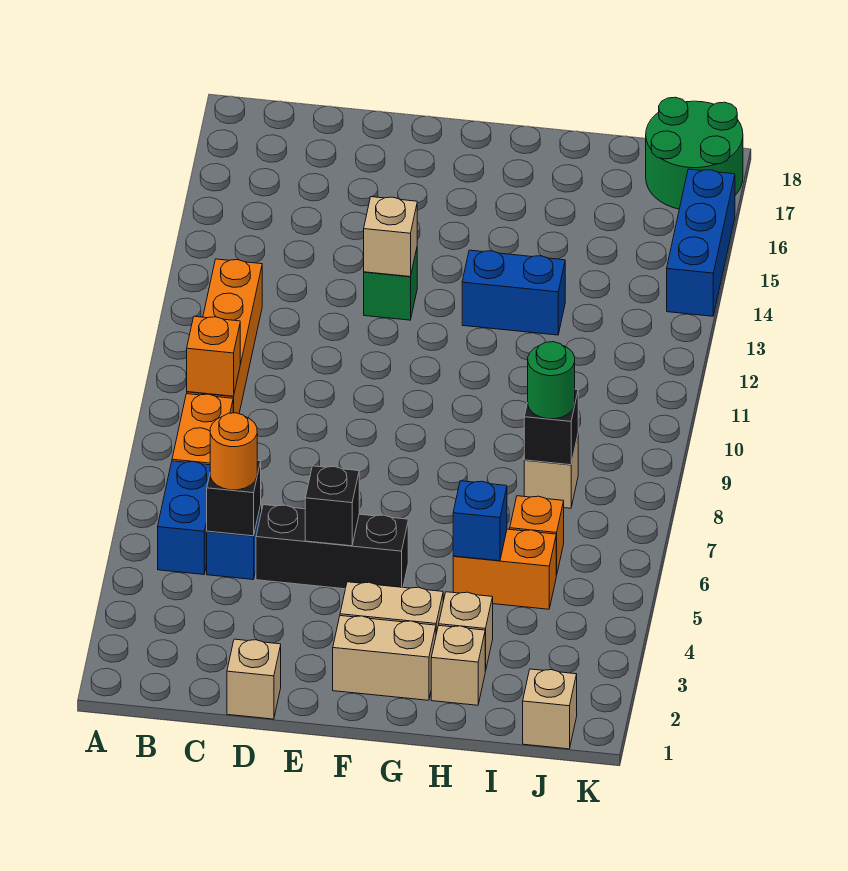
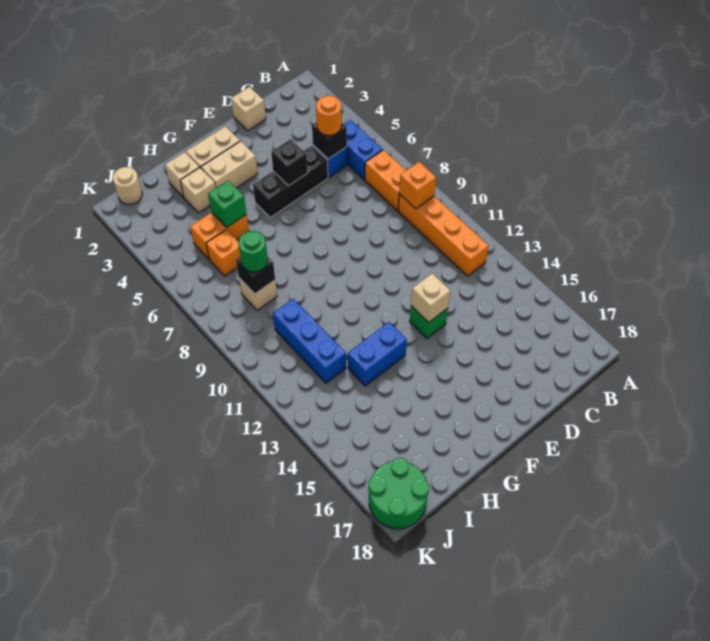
blue brick H5 level 2 -> green brick H5 level 2
tan brick J1 level 1 -> tan round brick J1 level 1
blue brick K14:K16 level 1 -> blue brick I10:I12 level 1

